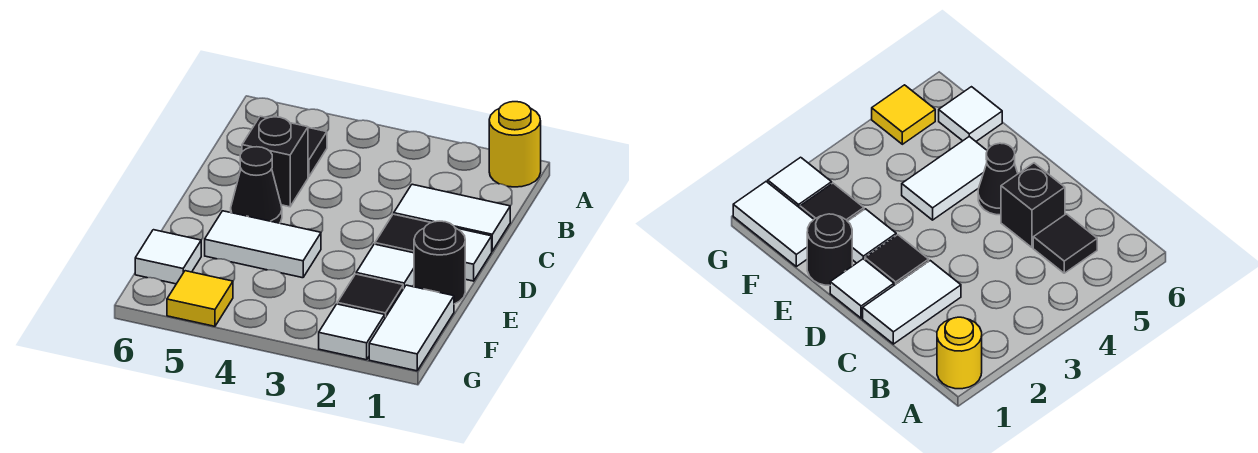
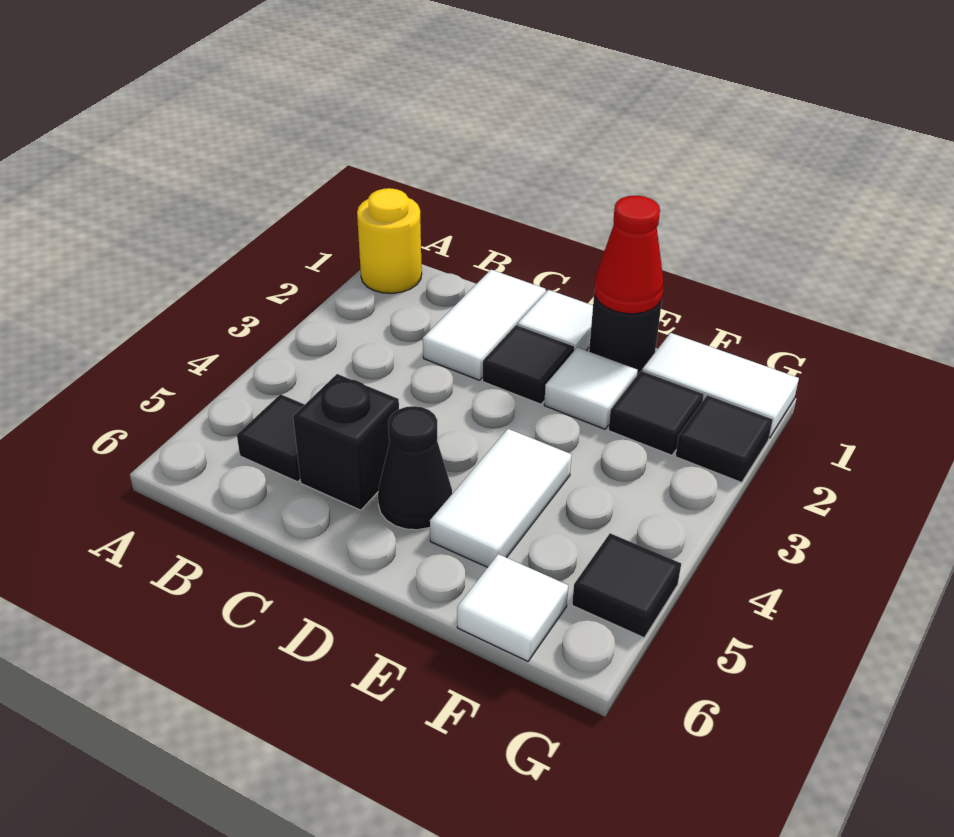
none -> red cone E1 level 2
white tile G2 level 1 -> black tile G2 level 1
yellow tile G5 level 1 -> black tile G5 level 1

